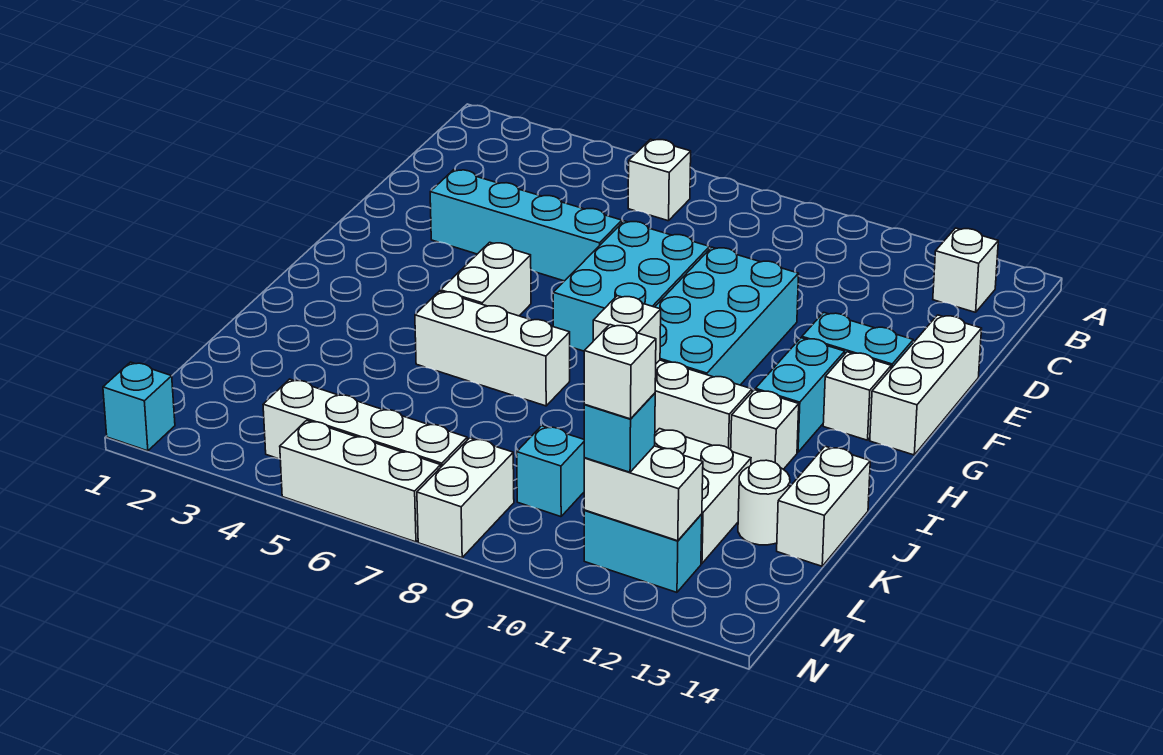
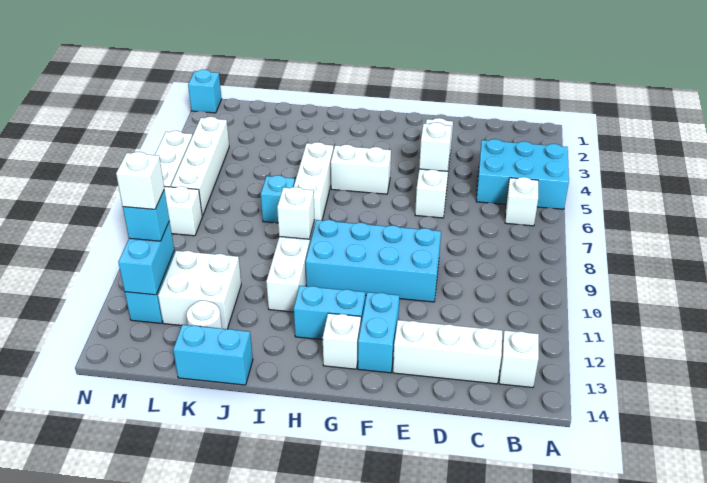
cyan brick E3:E6 level 1 -> white brick E3:E6 level 1
cyan brick E7:G8 level 1 -> cyan brick A4:C5 level 1
white brick E14:G14 level 1 -> white brick C13:E13 level 1
white brick I12 level 1 -> white brick E5 level 2
white brick J14:K14 level 1 -> cyan brick J14:K14 level 1
cyan brick L9 level 1 -> cyan brick J7 level 1
white brick M11:M12 level 2 -> cyan brick M11:M12 level 2

